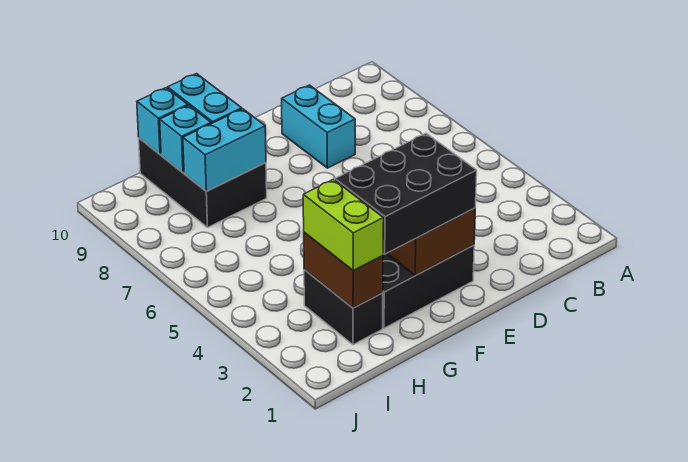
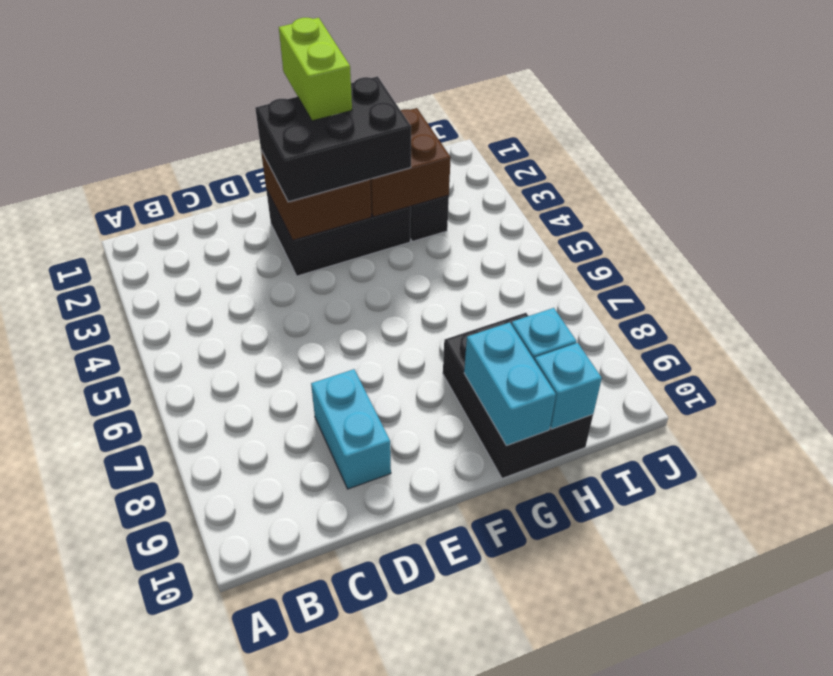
cyan brick G8:H8 level 2 -> none
brown brick H2:H3 level 2 -> brown brick G2:H3 level 2
lime brick H2:H3 level 3 -> lime brick F1:F2 level 4

